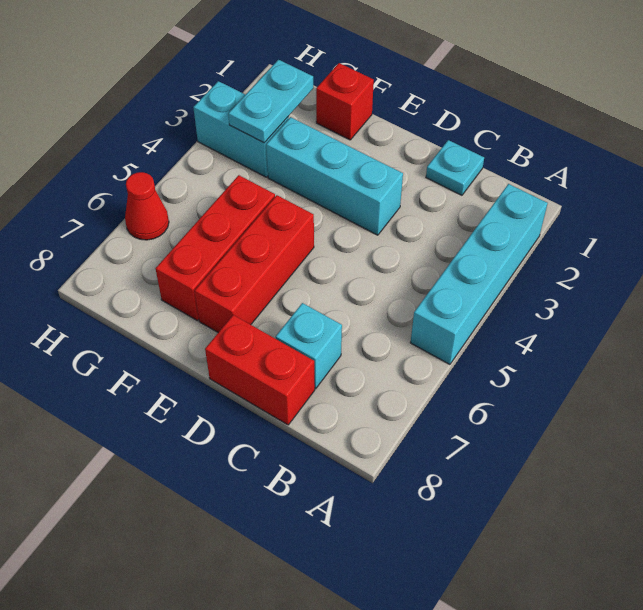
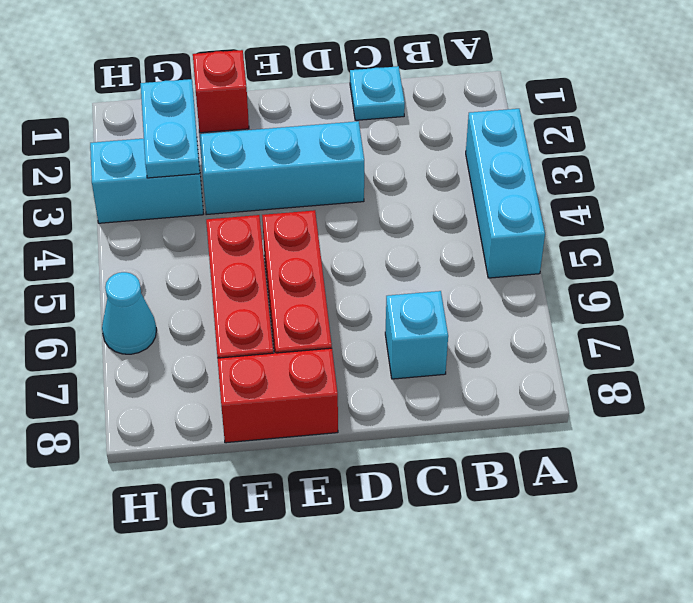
cyan brick A2:A5 level 1 -> cyan brick A3:A5 level 1
red brick C8:D8 level 1 -> red brick E8:F8 level 1
red cone H6 level 1 -> cyan cone H6 level 1

